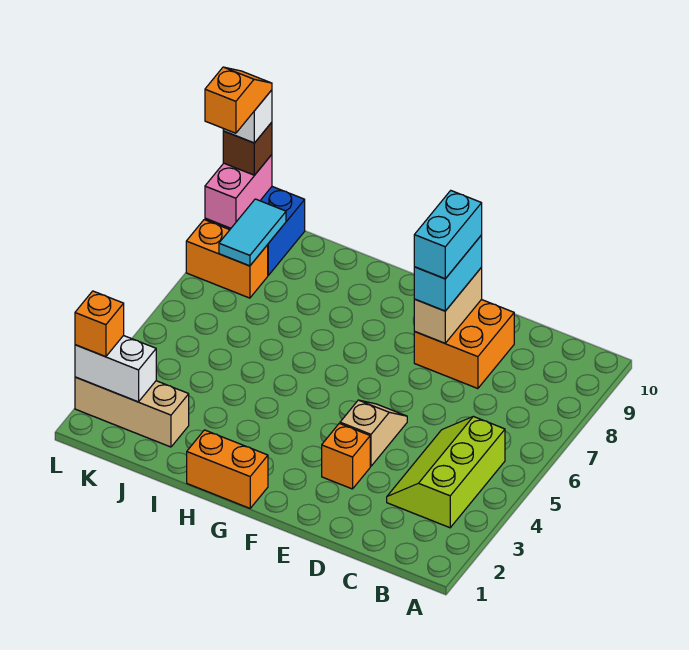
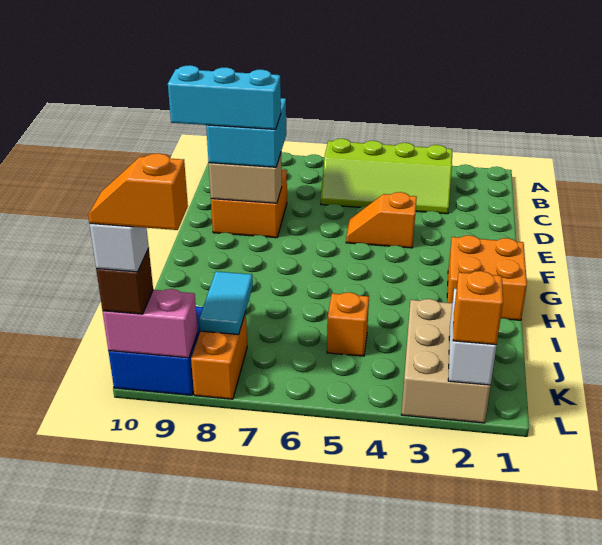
lime slope B3:C5 level 1 top B -> lime slope B3:C6 level 1 top B
orange brick E3 level 1 -> orange brick J5 level 1
tan slope E4:E5 level 1 top 4 -> orange slope E4:E5 level 1 top 4
cyan brick E8:E9 level 3 -> cyan brick D8:E9 level 3
cyan brick E8:E9 level 4 -> cyan brick E8:E10 level 4
orange brick G1:H1 level 1 -> orange brick G1:H2 level 1
tan brick J2:L2 level 1 -> tan brick J2:L3 level 1
cyan tile K8:K9 level 2 -> cyan tile J8:K8 level 2

